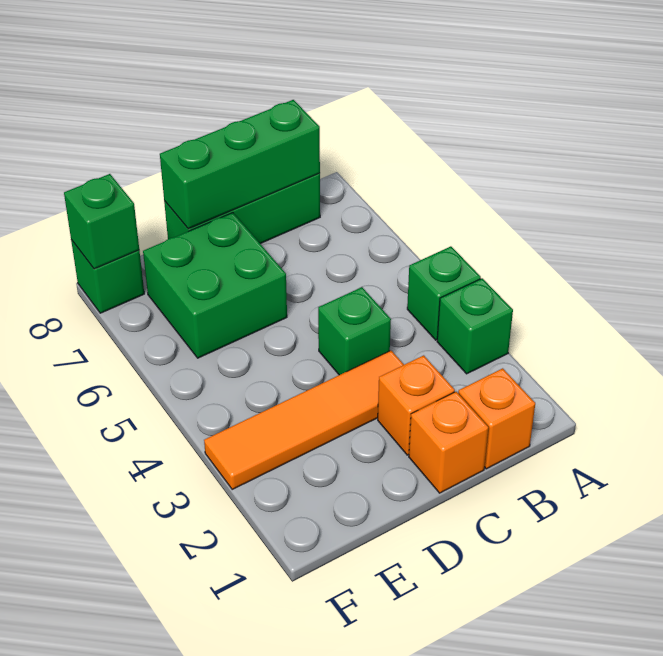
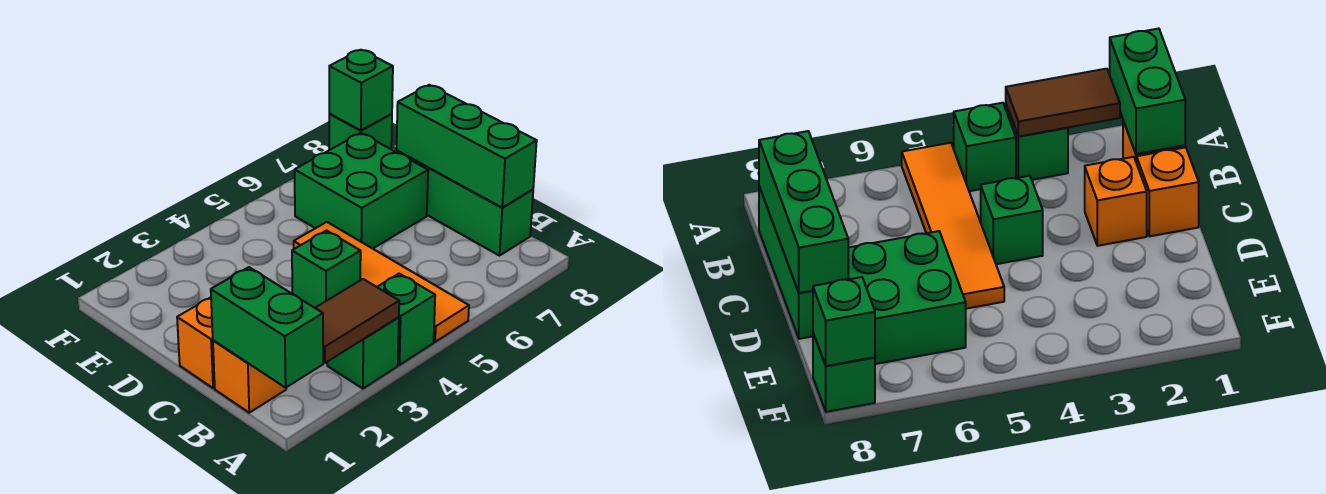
none -> green brick A1:B1 level 2
none -> brown tile A2:A3 level 2
orange tile C3:F3 level 1 -> orange tile A5:D5 level 1

